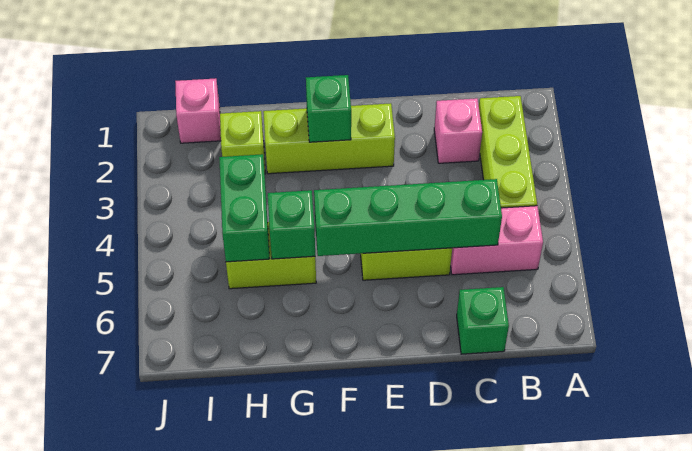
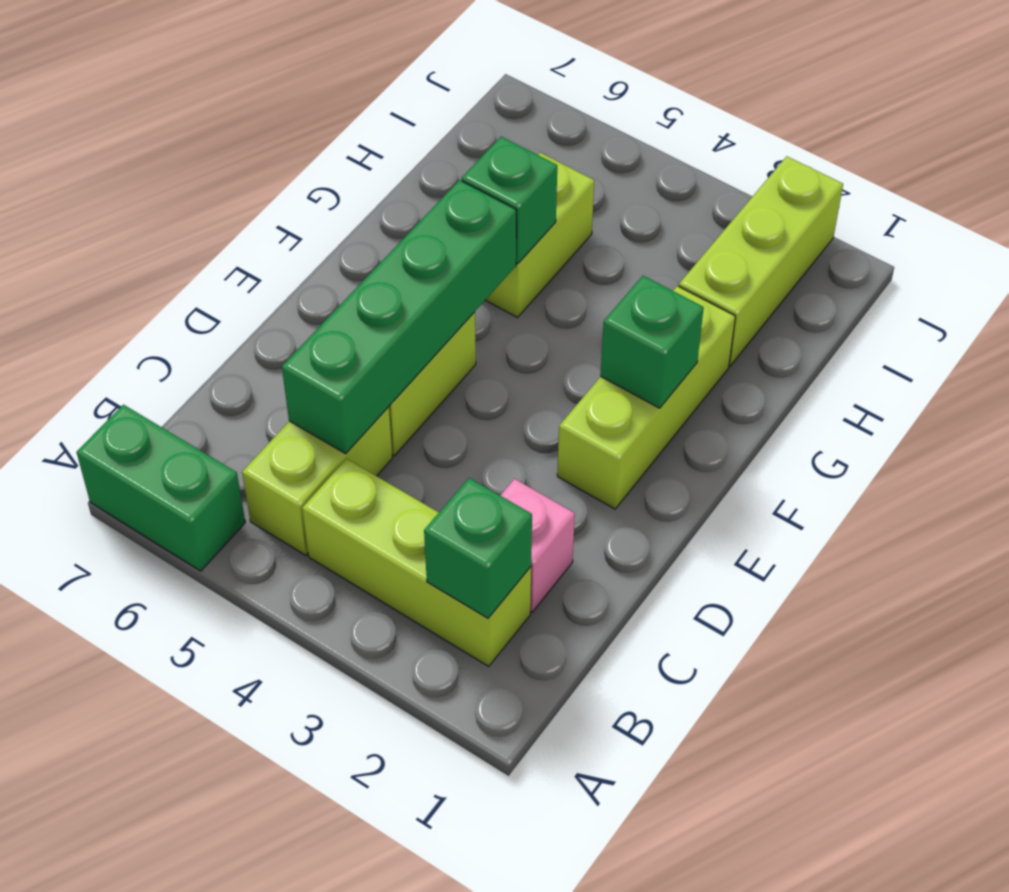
pink brick B5:C5 level 1 -> lime brick B5:C5 level 1
green brick C7 level 1 -> green brick B2 level 2
lime brick H2 level 1 -> lime brick H2:J2 level 1
green brick H4:H5 level 2 -> green brick A6:A7 level 1
pink brick I1 level 1 -> none

